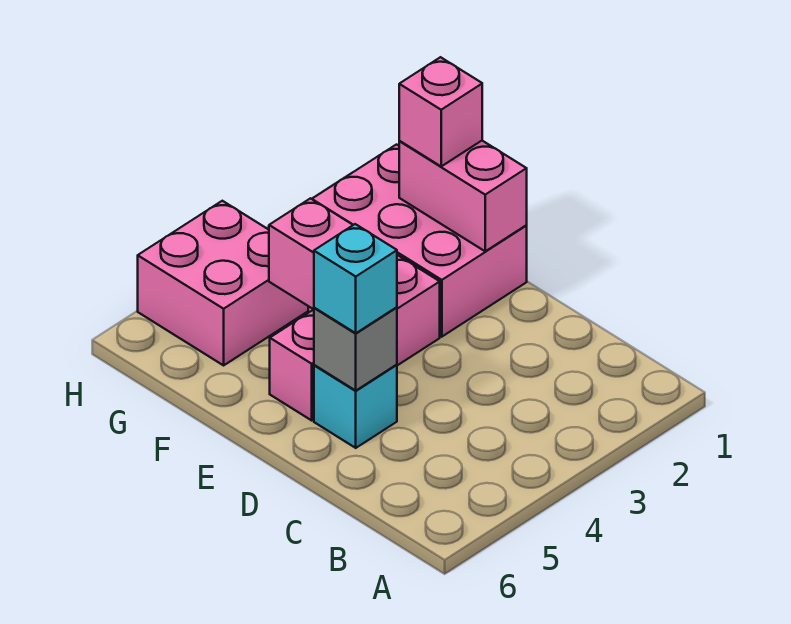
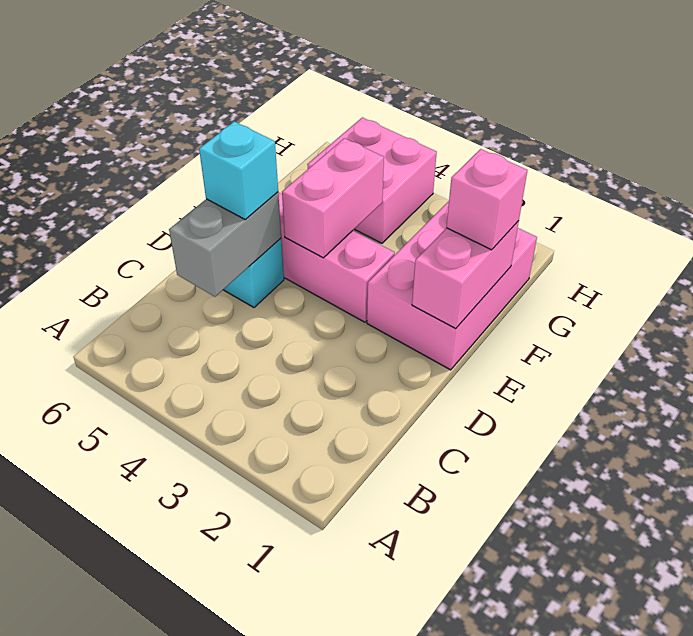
grey brick D5 level 2 -> grey brick C5:D5 level 2

